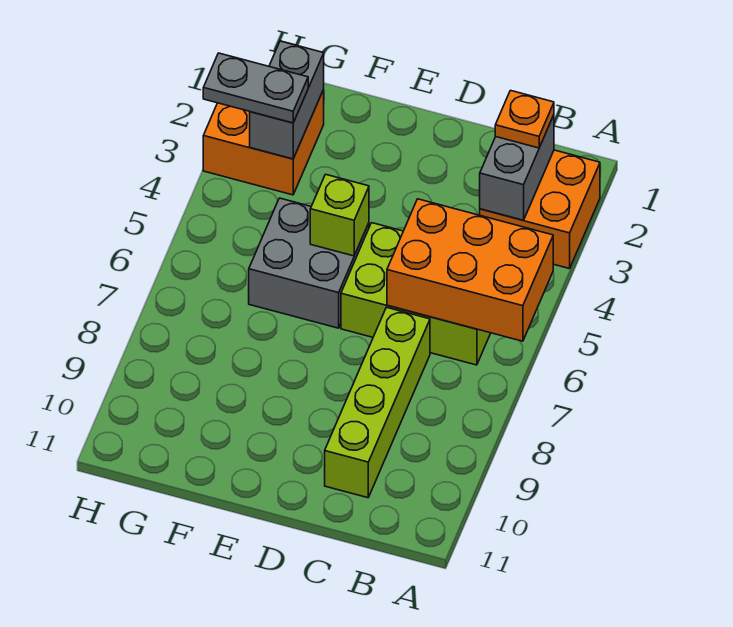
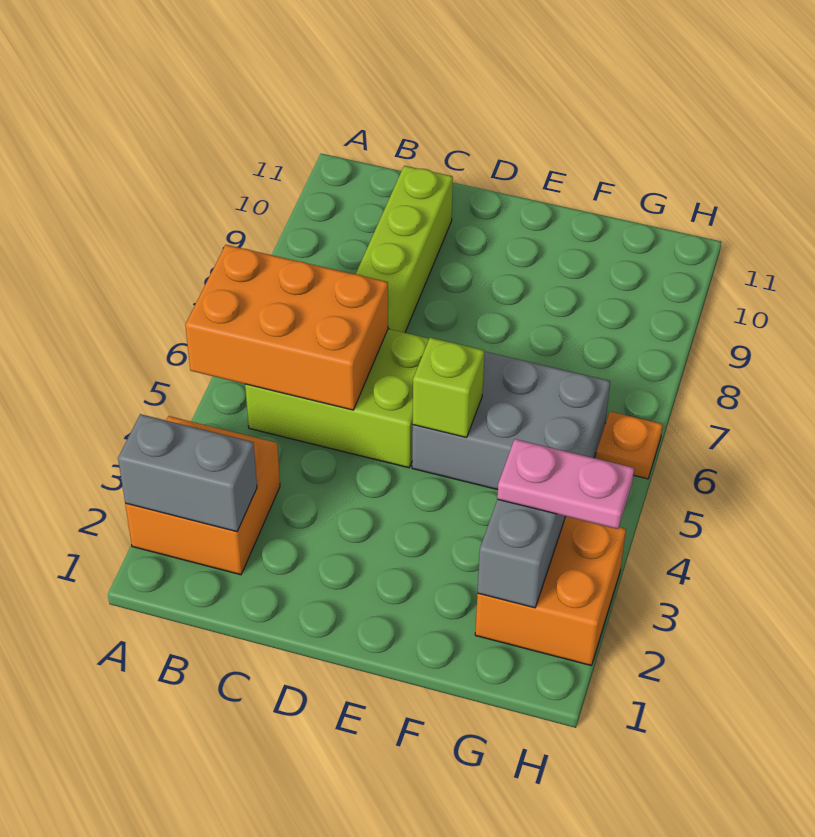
grey brick B2:B3 level 2 -> grey brick A2:B2 level 2
orange plate B2 level 3 -> orange plate H6 level 1
grey brick E5:F6 level 1 -> grey brick E5:G6 level 1
grey plate G3:H3 level 3 -> pink plate G3:H3 level 3

